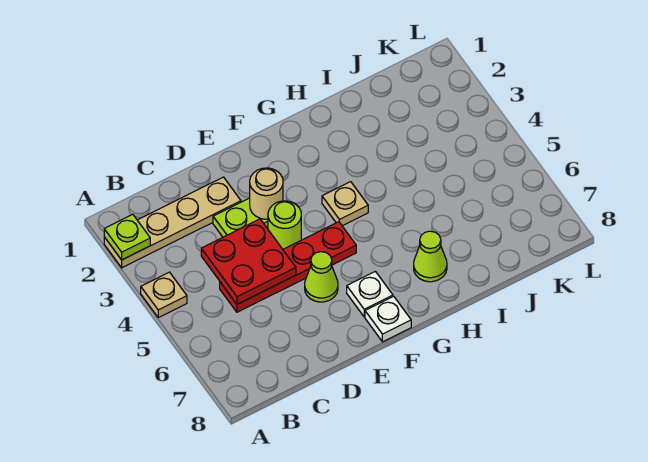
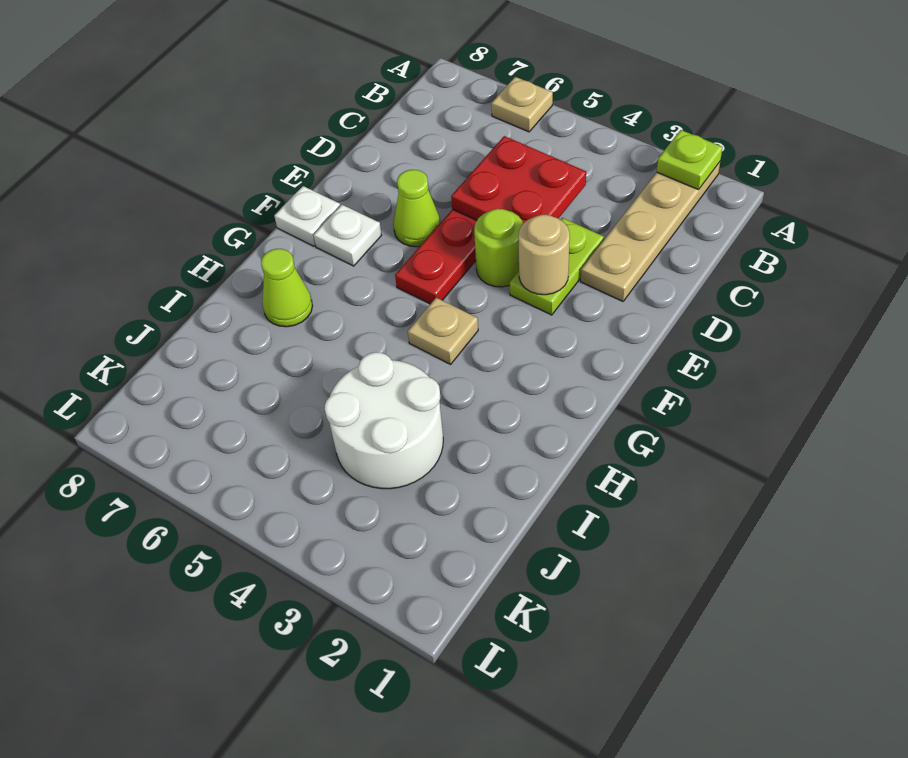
tan plate A4 level 1 -> tan plate A6 level 1
none -> white round brick I3:J4 level 1

